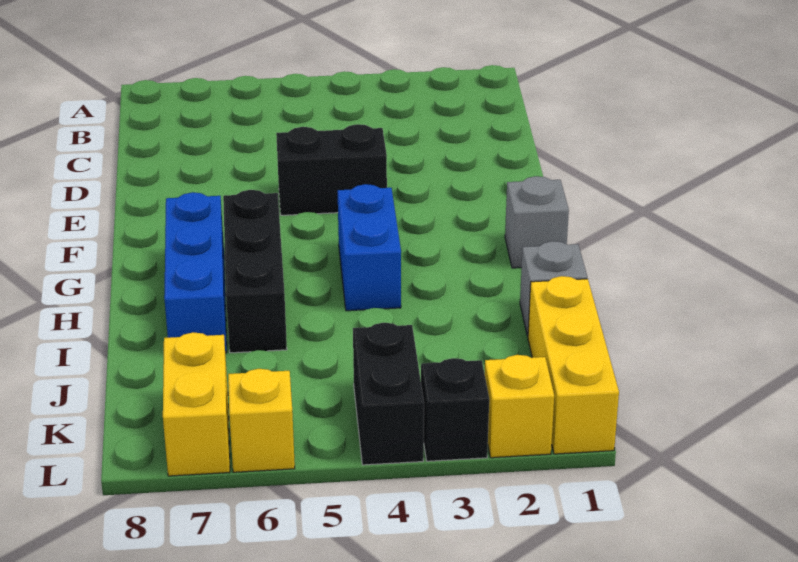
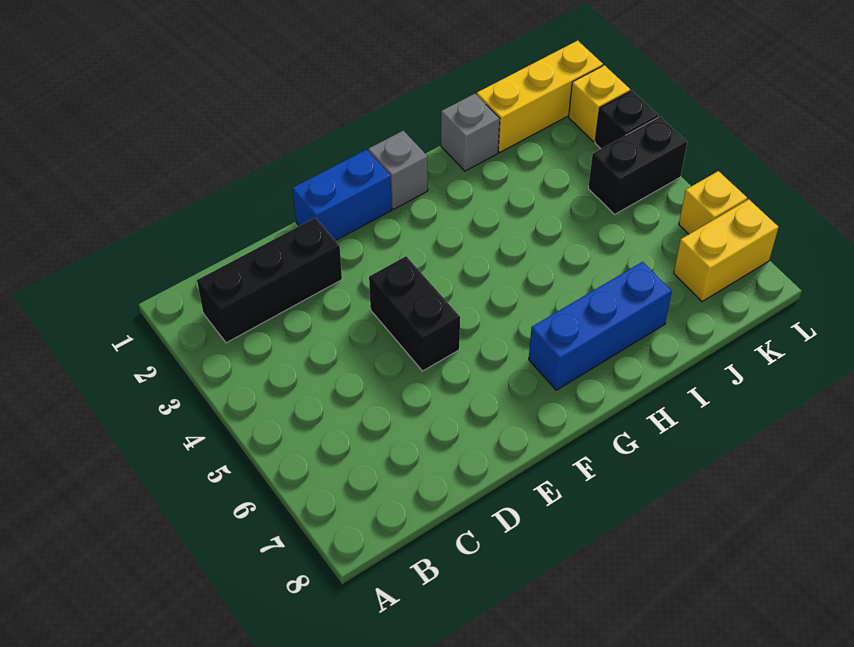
blue brick G4:H4 level 1 -> blue brick E1:F1 level 1
black brick G6:I6 level 1 -> black brick B2:D2 level 1

